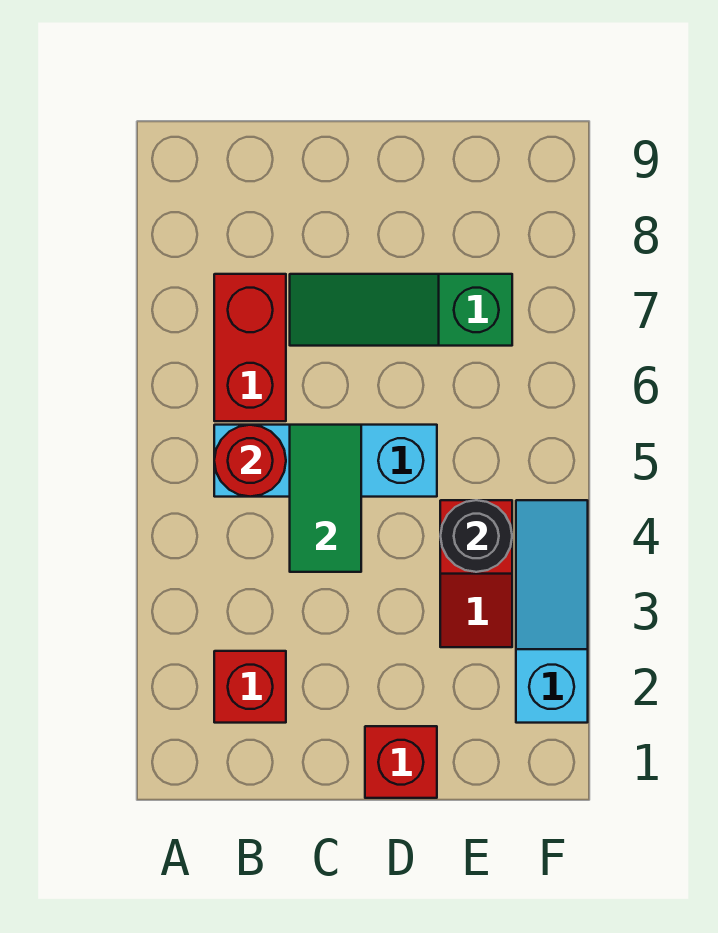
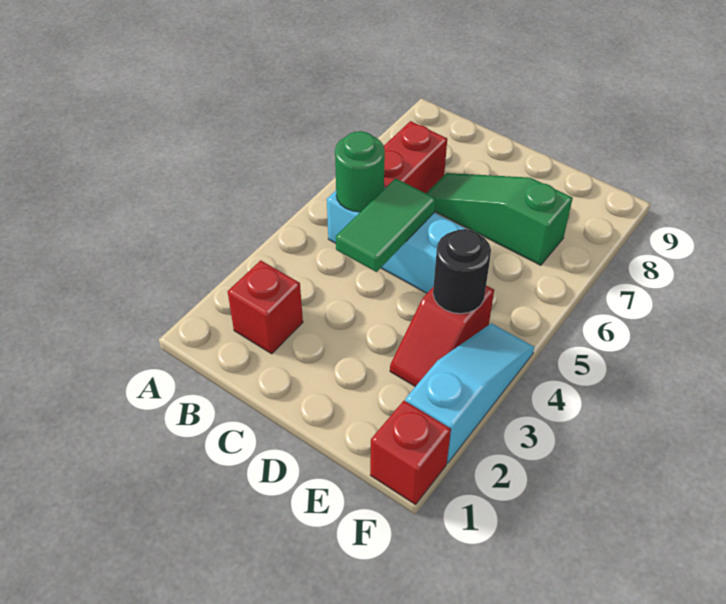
red round brick B5 level 2 -> green round brick B5 level 2
red brick D1 level 1 -> red brick F1 level 1

